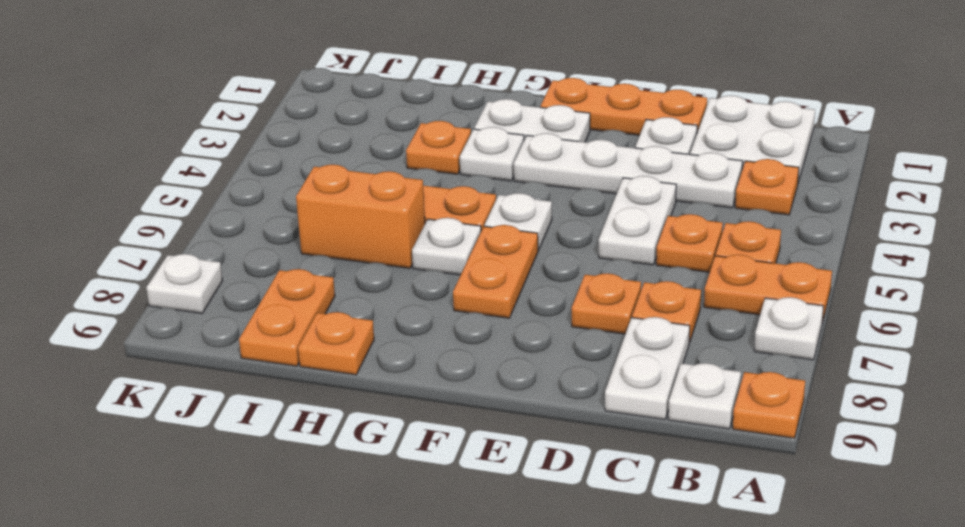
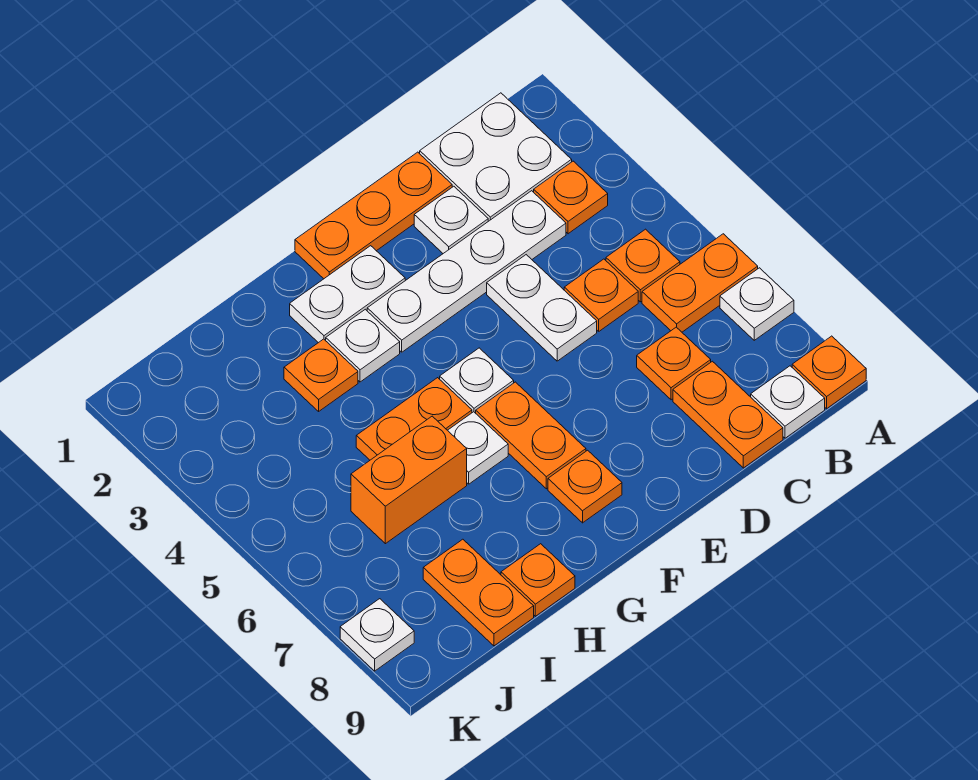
white plate C8:C9 level 1 -> orange plate C8:C9 level 1
orange plate D7 level 1 -> orange plate F8 level 1

